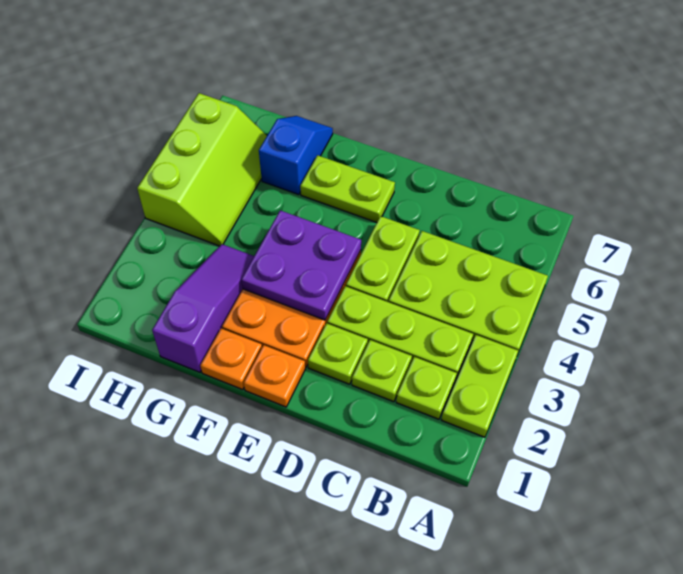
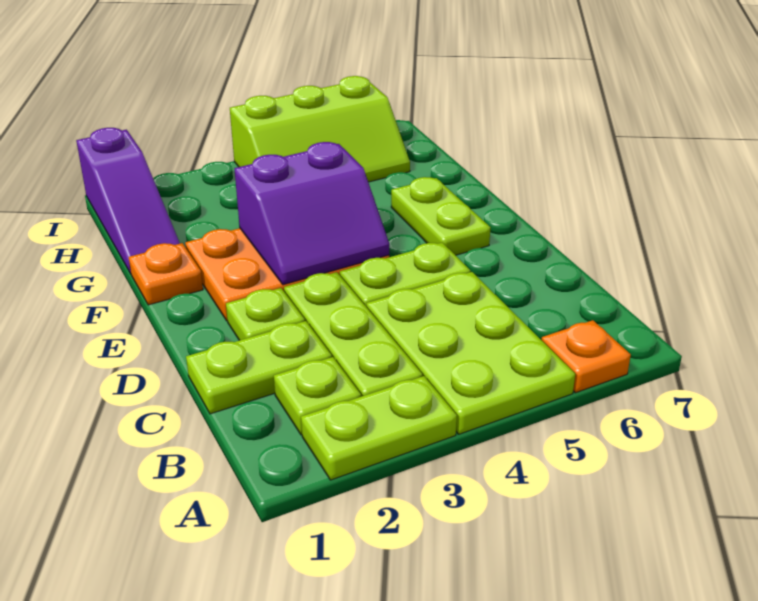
lime plate C2 level 1 -> lime plate C1:C2 level 1
orange plate E1 level 1 -> orange plate A6 level 1
purple plate E3:F4 level 2 -> purple slope E3:F4 level 2 top F
purple slope G1:G3 level 1 top 1 -> purple slope G1:I1 level 1 top I
blue slope G6:G7 level 1 top 6 -> none

